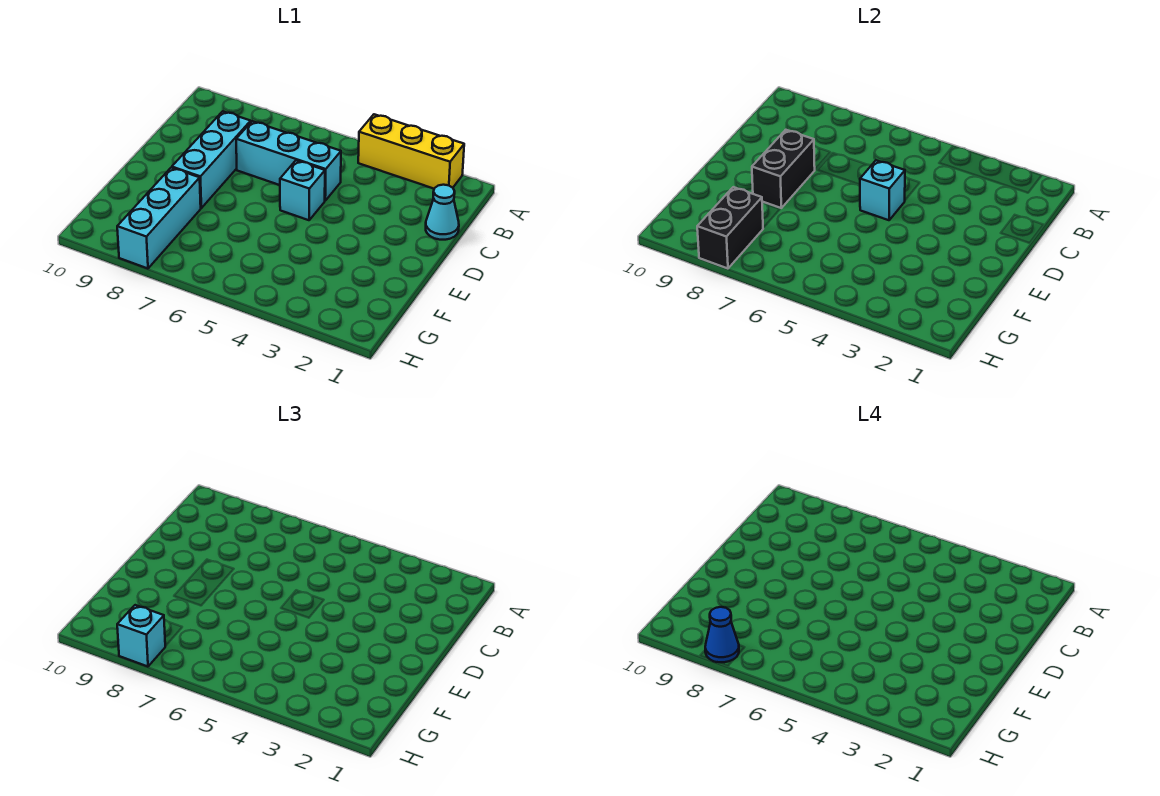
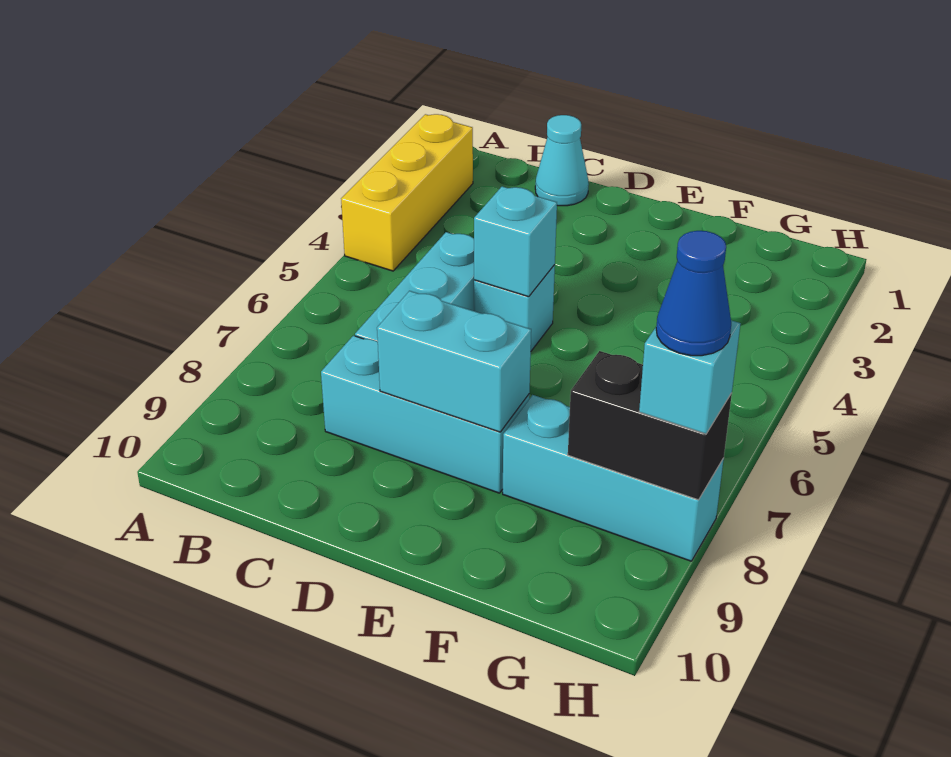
black brick D8:E8 level 2 -> cyan brick D8:E8 level 2

